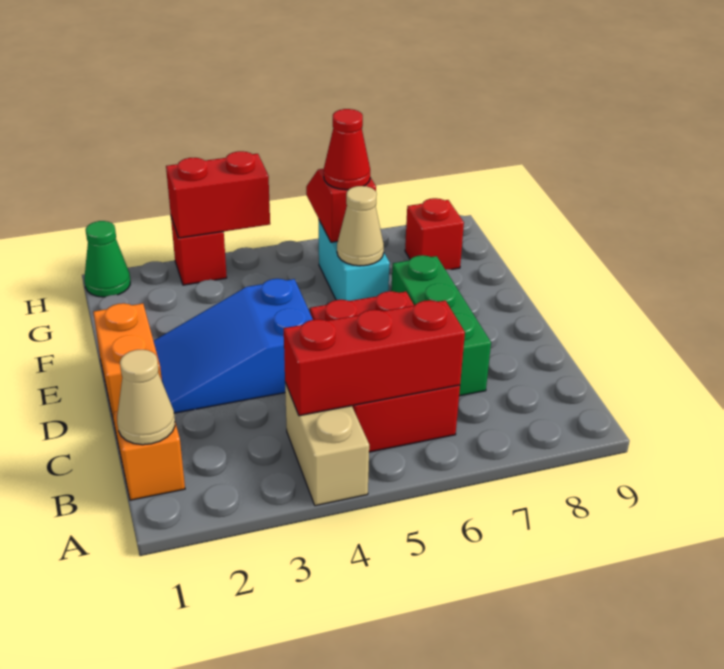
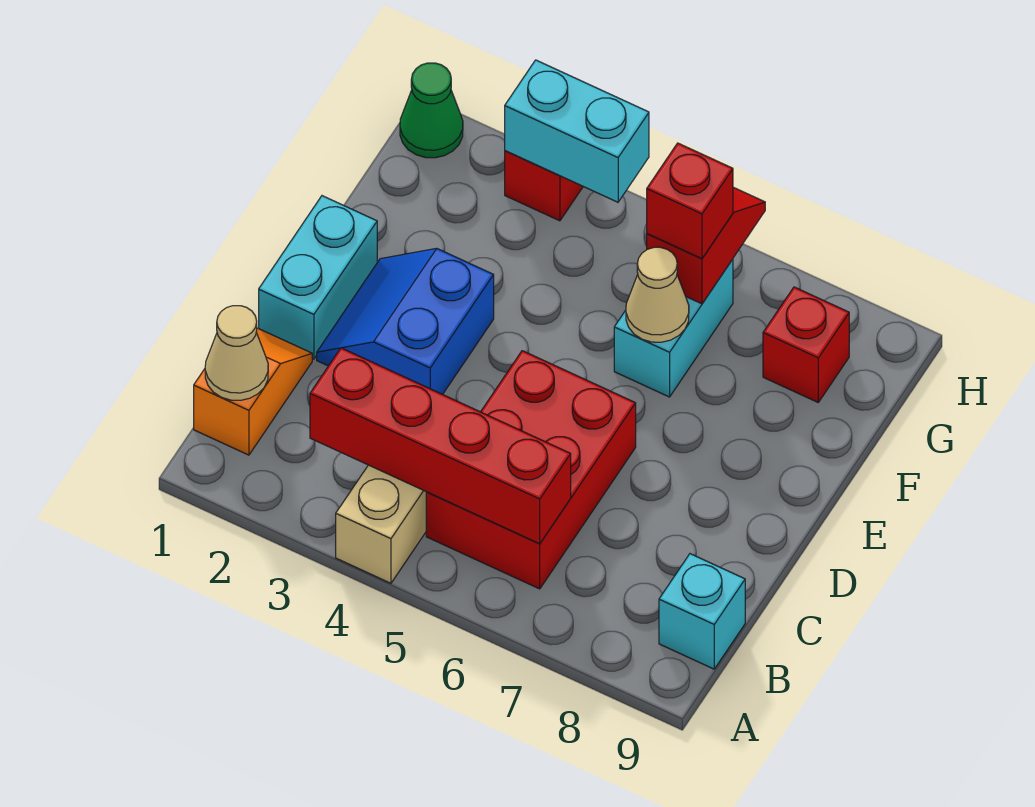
red brick B4:B6 level 2 -> red brick B3:B6 level 2
none -> cyan brick B9 level 1
green brick C7:E7 level 1 -> none
orange brick D1:E1 level 1 -> cyan brick D1:E1 level 1
blue slope D2:E4 level 1 top 4 -> blue slope D2:E3 level 1 top 3
red cone G6 level 3 -> red brick G6 level 3
red brick H3:H4 level 2 -> cyan brick H3:H4 level 2

